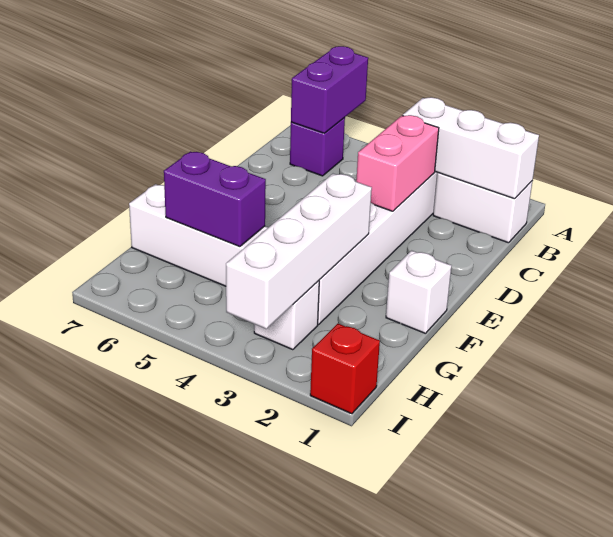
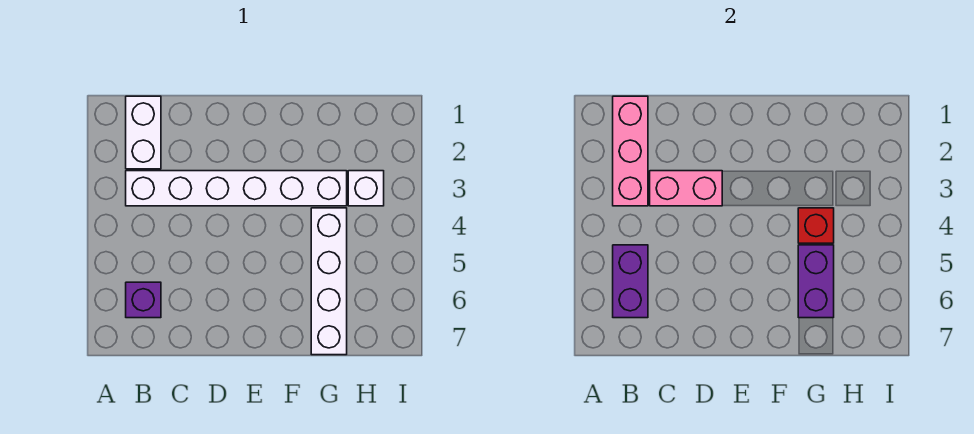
purple brick A6:B6 level 2 -> purple brick B5:B6 level 2
white brick B1:B3 level 2 -> pink brick B1:B3 level 2
white brick F1 level 1 -> none
white brick F3:I3 level 2 -> none
red brick I1 level 1 -> red brick G4 level 2

